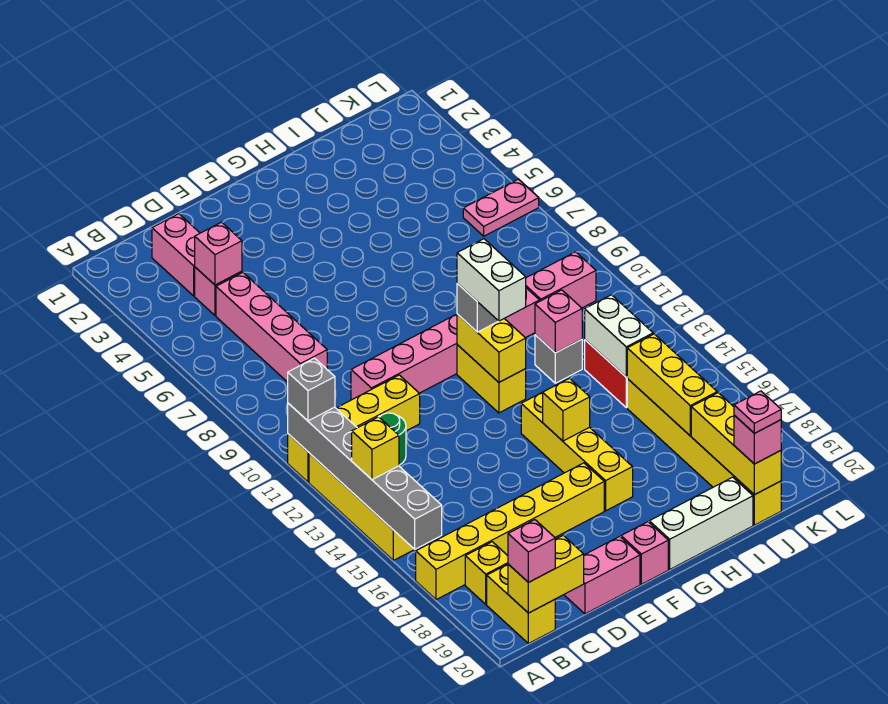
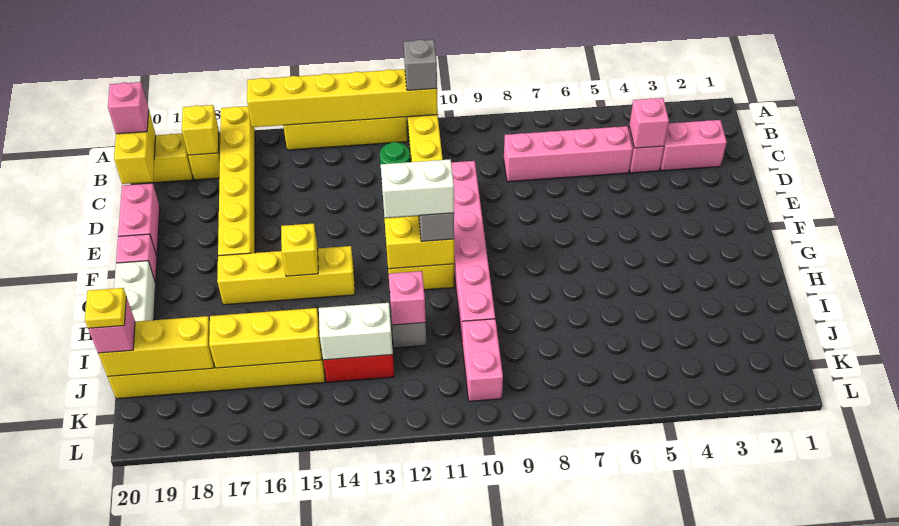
grey brick A11:A16 level 2 -> yellow brick A11:A16 level 2
yellow brick A14 level 3 -> yellow brick B18 level 2
pink plate J20 level 4 -> yellow plate J20 level 4
pink plate K6:L6 level 1 -> none

